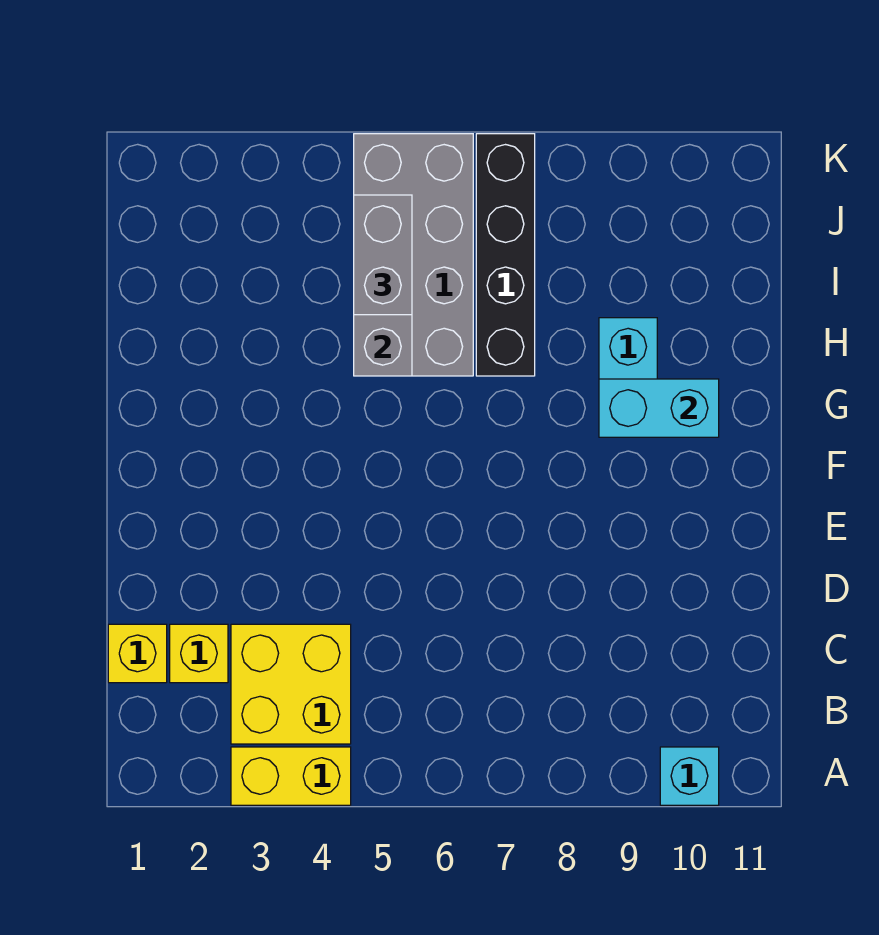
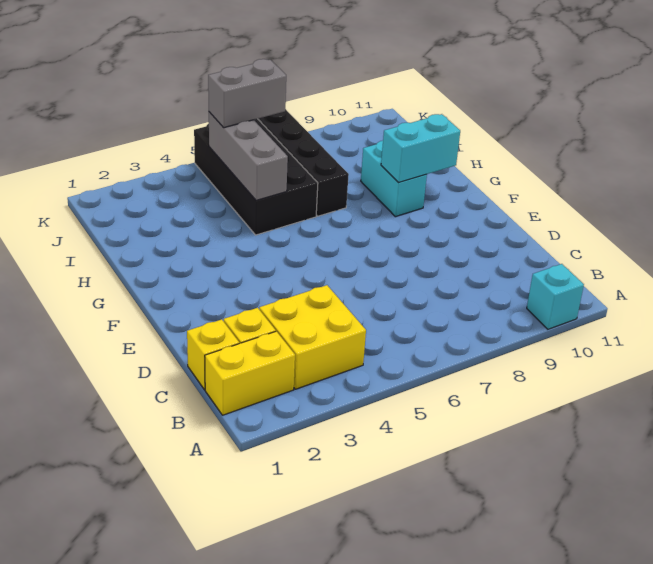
yellow brick A3:A4 level 1 -> yellow brick B1:B2 level 1
grey brick H5:K6 level 1 -> black brick H5:K6 level 1
grey brick I5:J5 level 3 -> grey brick J5:J6 level 3

